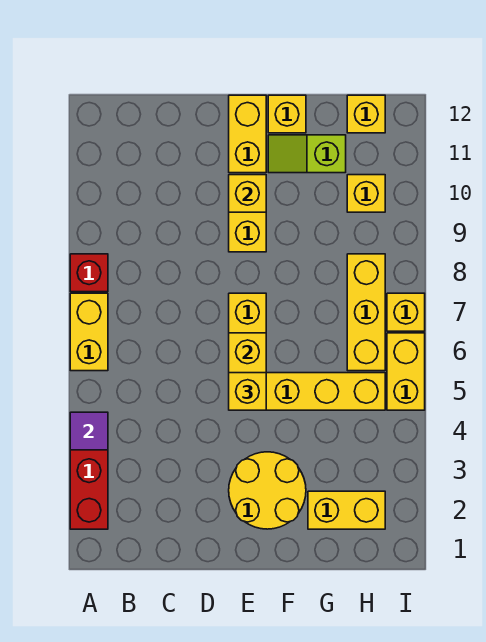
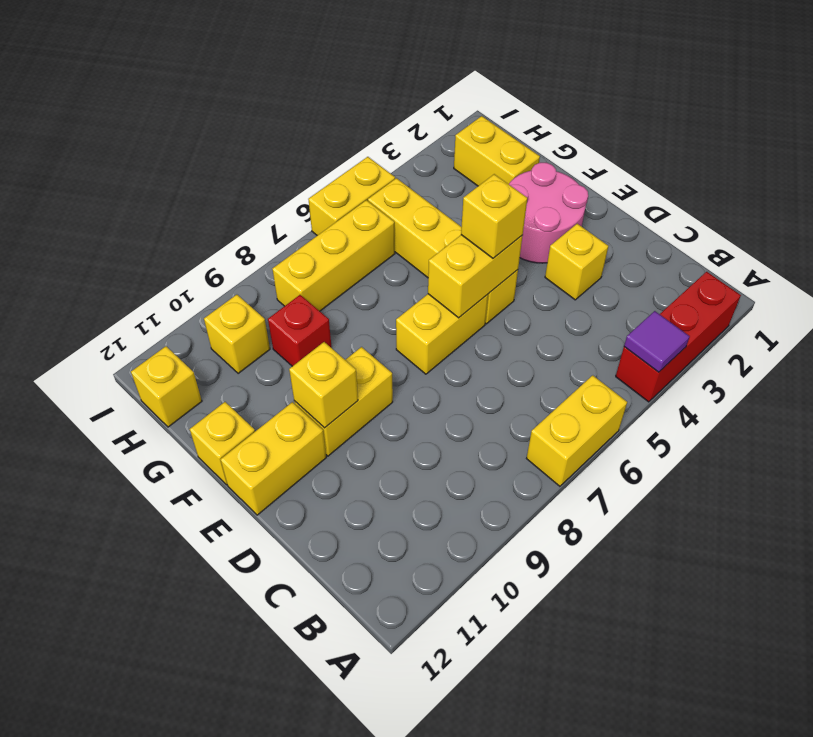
red brick A8 level 1 -> red brick G9 level 1
yellow round brick E2:F3 level 1 -> pink round brick E2:F3 level 1
lime slope F11:G11 level 1 top G -> none
yellow brick I7 level 1 -> yellow brick D3 level 1

